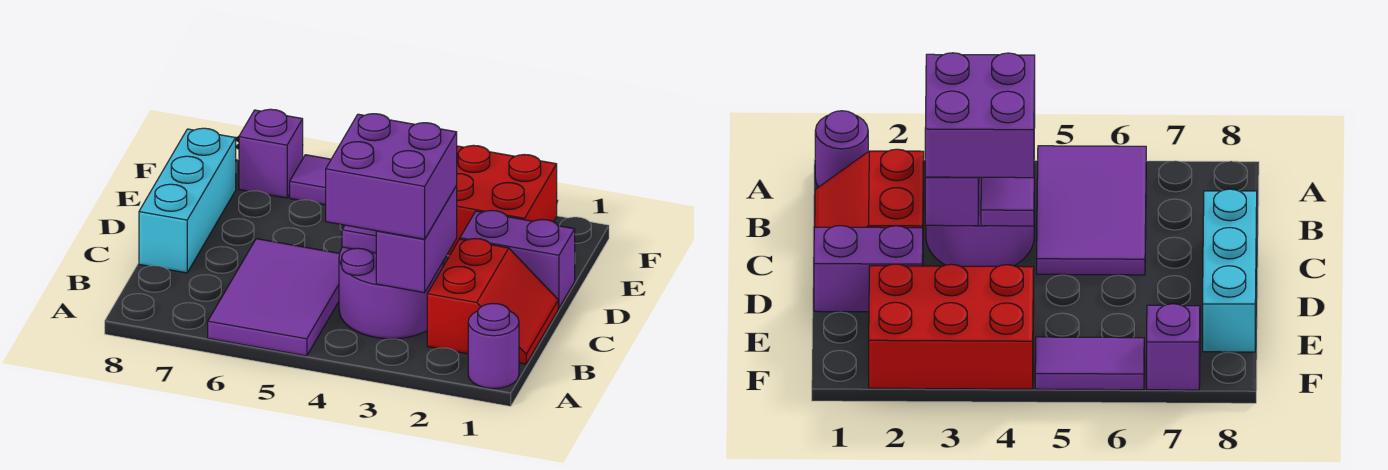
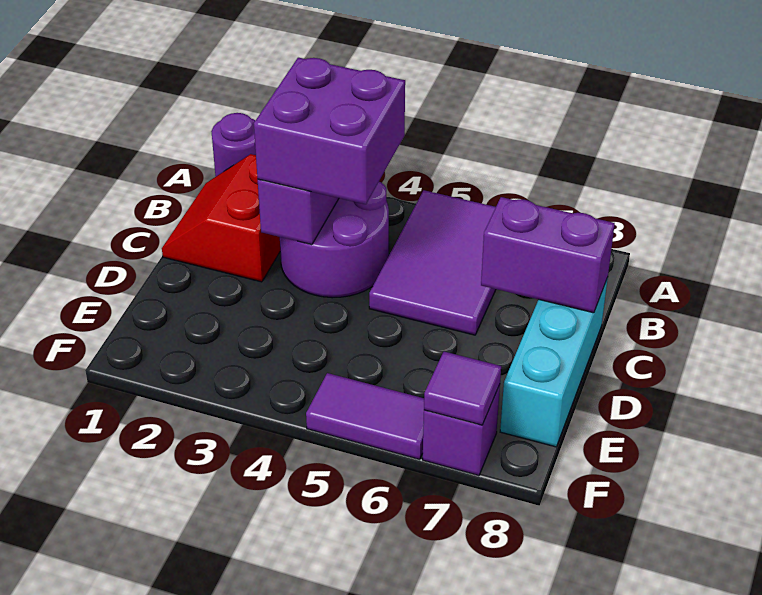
purple tile C4 level 2 -> purple tile F7 level 2
purple brick D1:D2 level 1 -> purple brick C7:C8 level 2
red brick E2:F4 level 1 -> none

